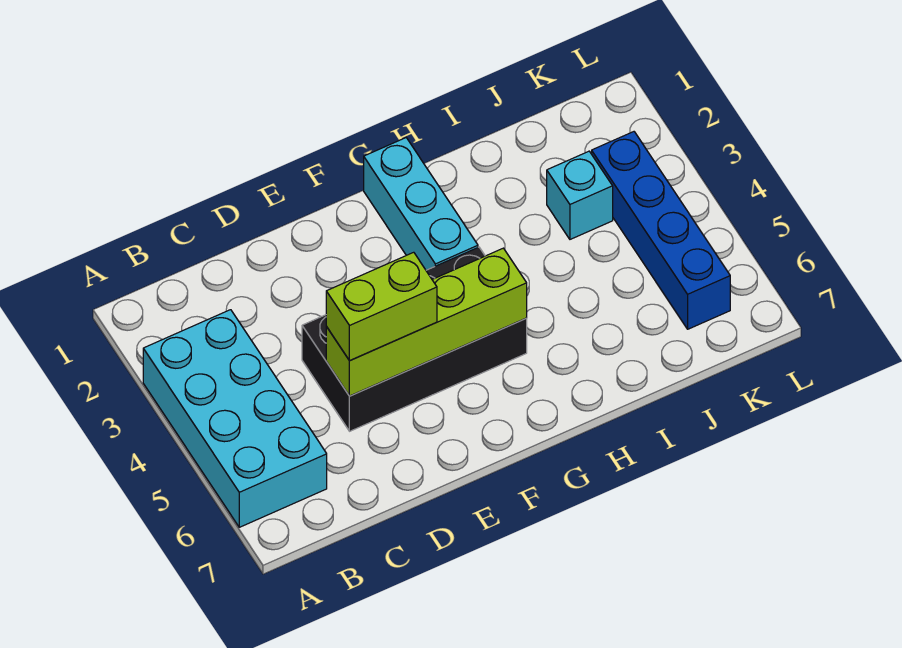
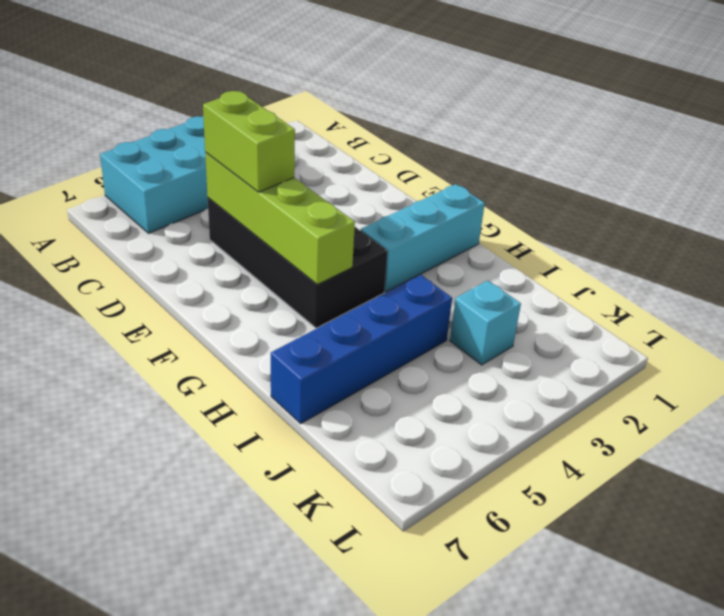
blue brick K3:K6 level 1 -> blue brick I4:I7 level 1

